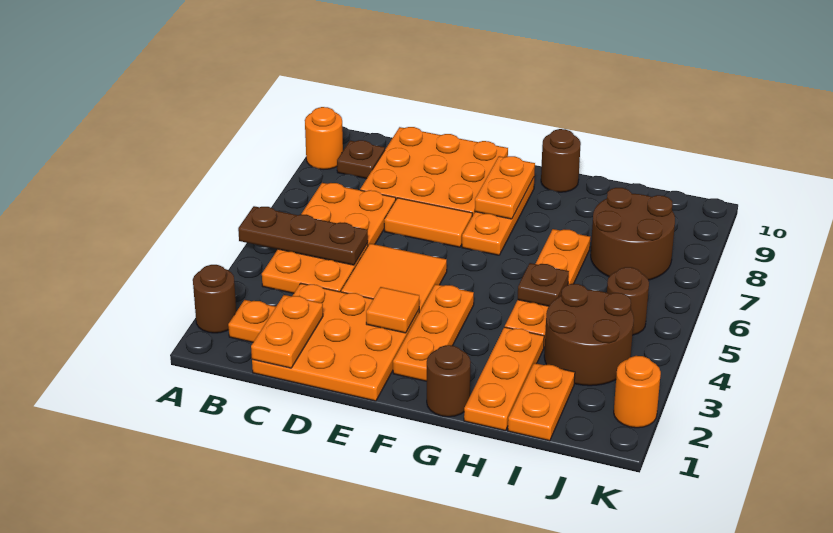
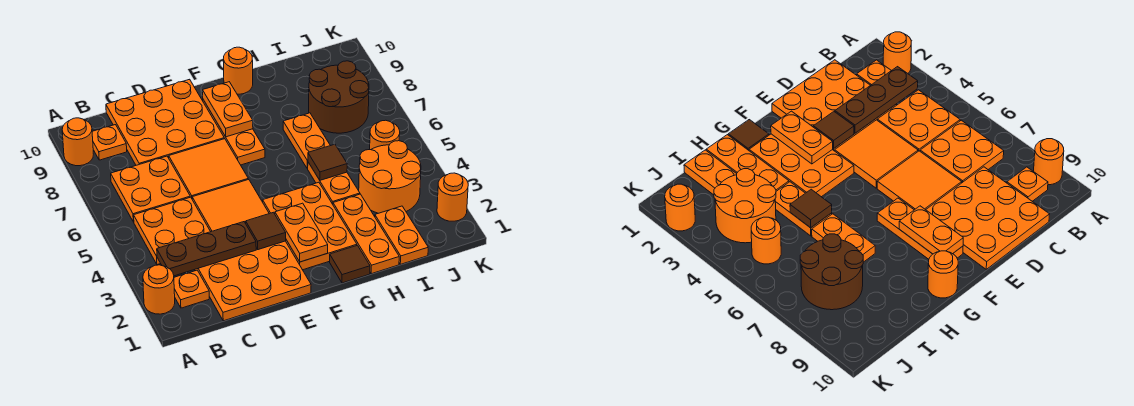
brown round brick A2 level 1 -> orange round brick A2 level 1
brown plate A5:C5 level 2 -> brown plate B3:D3 level 2
brown plate B9 level 1 -> orange plate B9 level 1
orange plate C1:C2 level 2 -> orange plate F2:F3 level 2
orange tile D7:E7 level 1 -> orange tile D6:E7 level 1
orange tile E3 level 2 -> brown tile E3 level 2
orange plate F2:F4 level 1 -> orange plate F2:G4 level 1
brown round brick G1 level 1 -> brown tile G1 level 1
brown round brick G10 level 1 -> orange round brick G10 level 1
brown plate H5 level 2 -> brown tile H5 level 2
brown round brick I3:J4 level 1 -> orange round brick I3:J4 level 1
brown round brick J5 level 1 -> orange round brick J5 level 1

